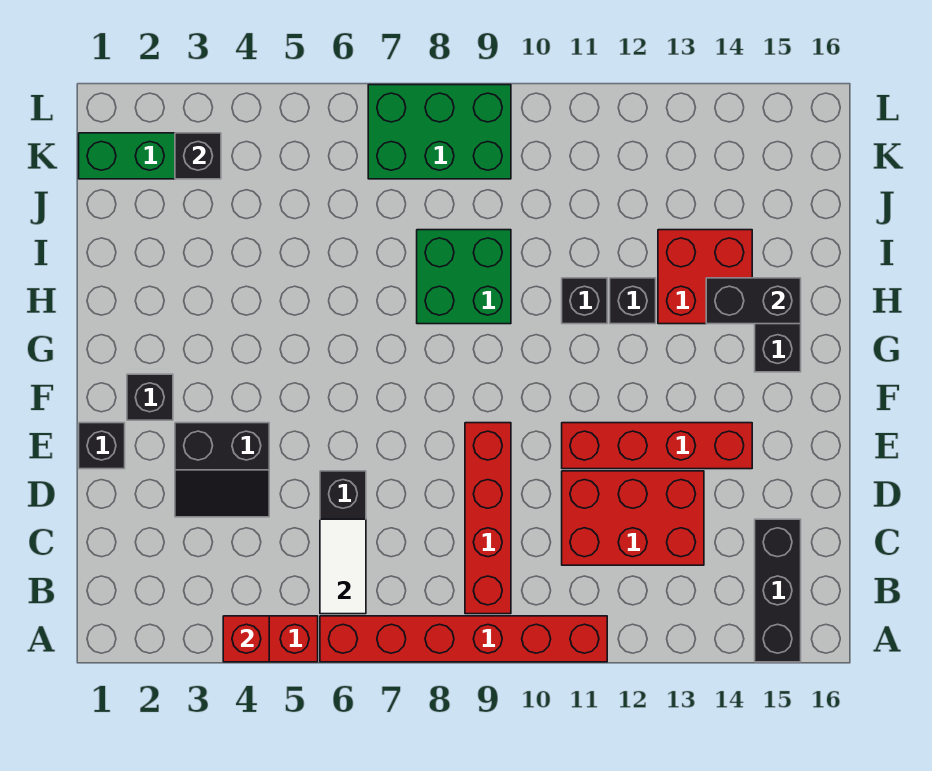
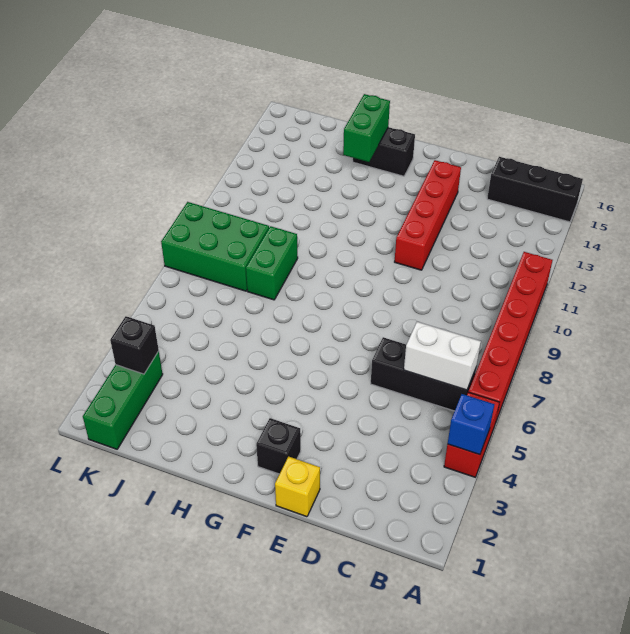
red brick A4 level 2 -> blue brick A4 level 2
white tile B6:C6 level 2 -> white brick B6:C6 level 2
red brick B9:E9 level 1 -> none
red brick C11:D13 level 1 -> none
black slope D3:E4 level 1 top E -> none
black brick E1 level 1 -> yellow brick E1 level 1
green brick H8:I9 level 1 -> green brick I8:I9 level 1
black brick H11 level 1 -> none
black brick H12 level 1 -> none
red brick H13:I14 level 1 -> none
black brick H14:H15 level 2 -> green brick H14:H15 level 2
green brick K7:L9 level 1 -> green brick J8:L9 level 1

